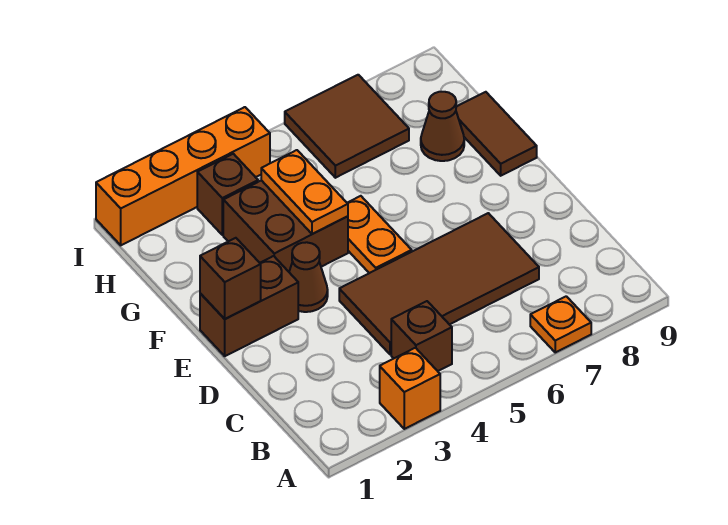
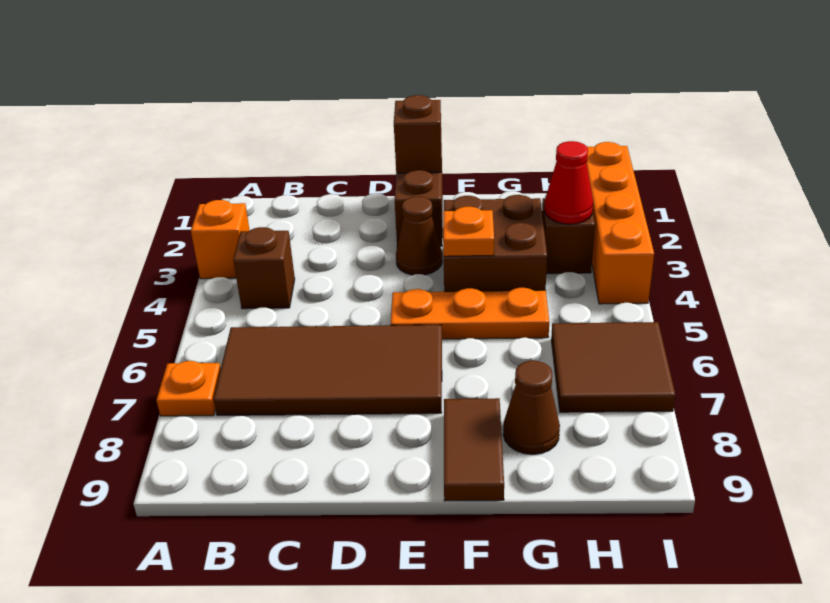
brown tile C4:D7 level 1 -> brown tile B6:E7 level 1
orange plate E5:F5 level 1 -> orange plate E5:G5 level 1
orange plate F4:G4 level 2 -> orange plate F4 level 2
brown tile F9:G9 level 1 -> brown tile F8:F9 level 1
none -> red cone H3 level 2

